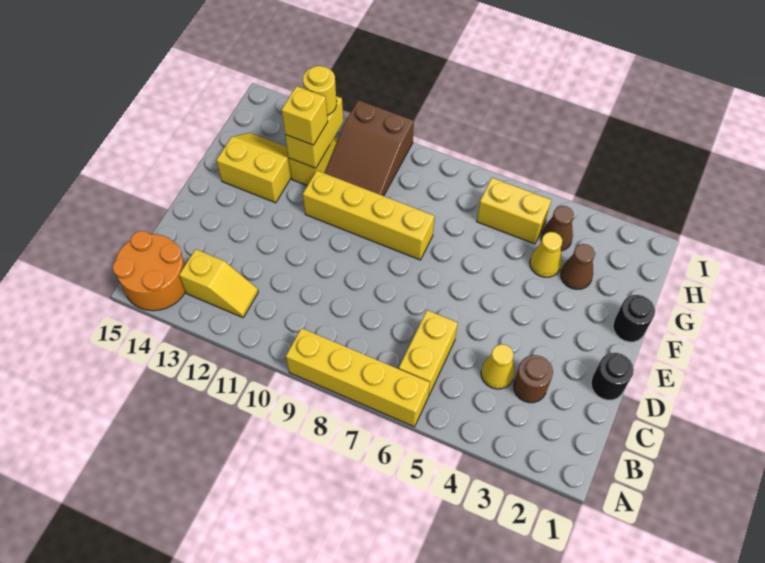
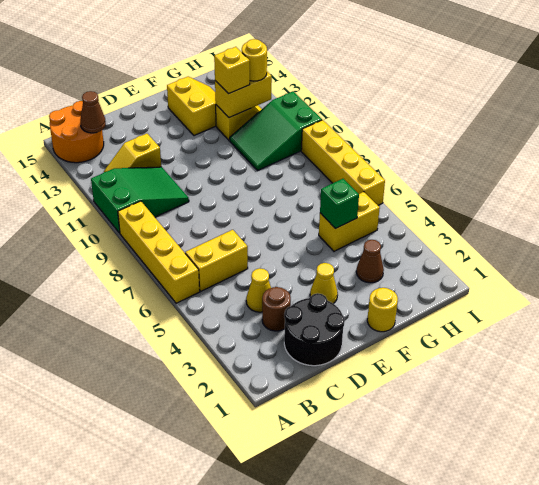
none -> green slope A10:C11 level 1 top A
yellow slope B12:B13 level 1 top 13 -> yellow slope B12:C12 level 1 top C
black round brick D1 level 1 -> black round brick C1:D2 level 1
black round brick F1 level 1 -> yellow round brick F1 level 1
yellow brick F8:F11 level 1 -> yellow brick I6:I9 level 1
yellow cone G4 level 1 -> yellow cone E3 level 1
none -> green brick G5 level 2
brown slope G10:I11 level 1 top I -> green slope G10:I11 level 1 top I
brown cone H4 level 1 -> brown cone B14 level 2
yellow brick H5:H6 level 1 -> yellow brick G5:H5 level 1

